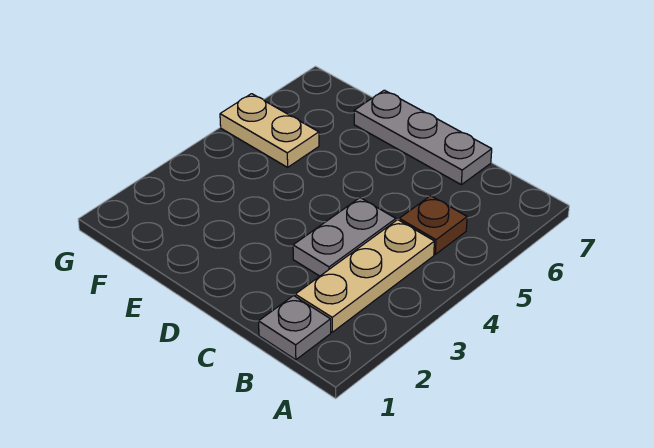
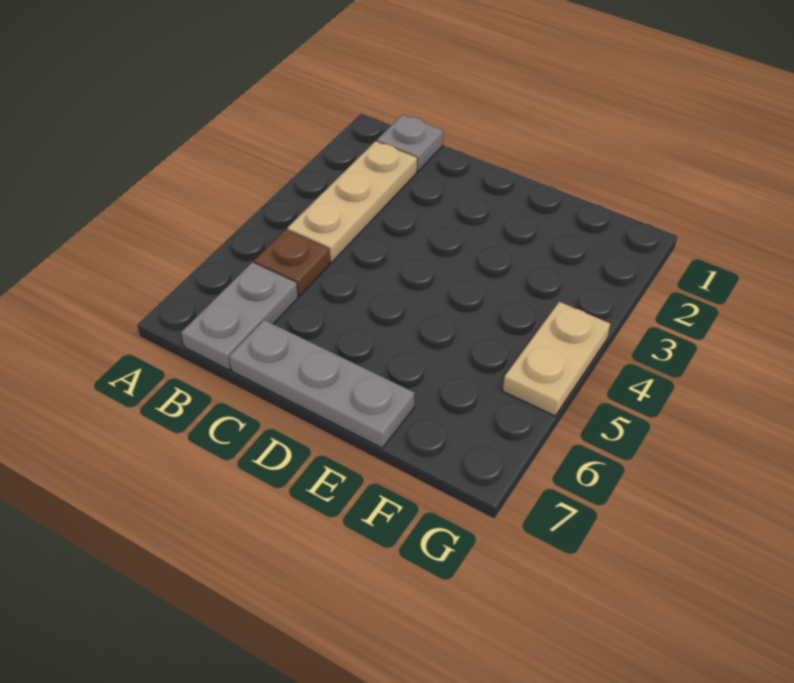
grey plate C3:C4 level 1 -> grey plate B6:B7 level 1
tan plate F5:G5 level 1 -> tan plate G4:G5 level 1

